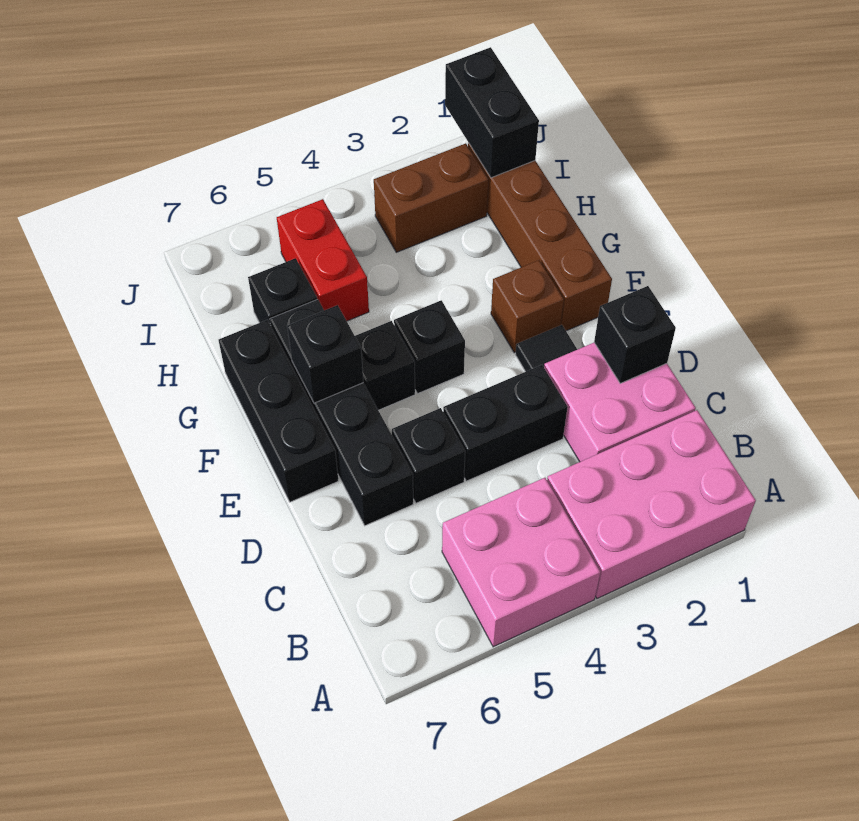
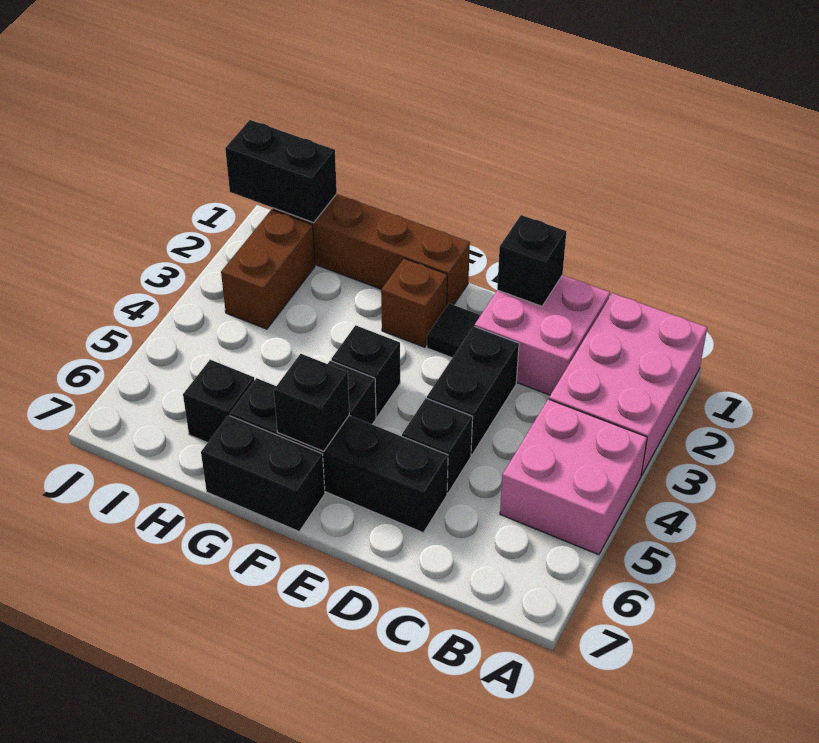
black brick E7:G7 level 1 -> black brick F7:G7 level 1
red brick H5:I5 level 1 -> none

